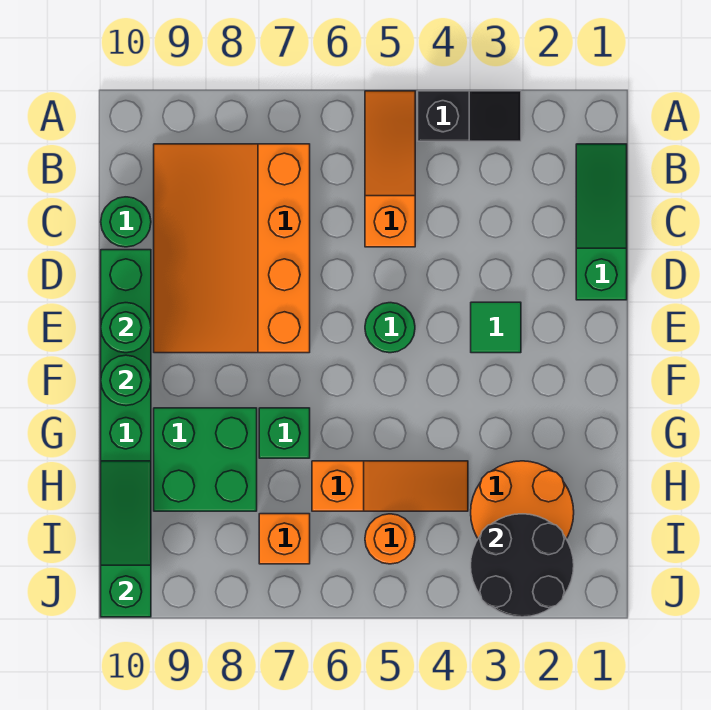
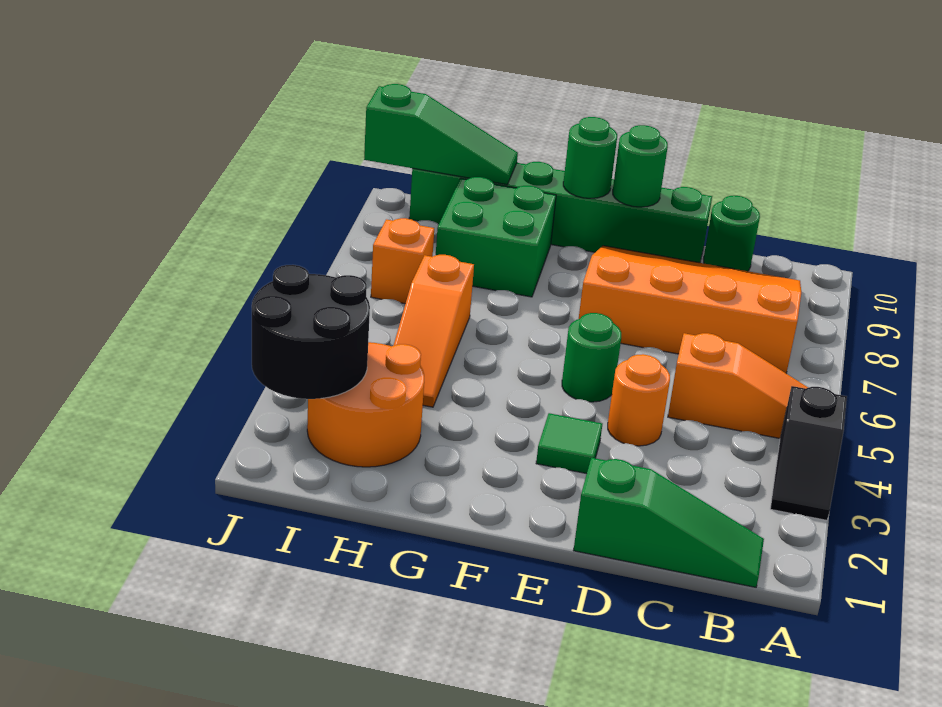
green brick G7 level 1 -> none
orange round brick I5 level 1 -> orange round brick D4 level 1

